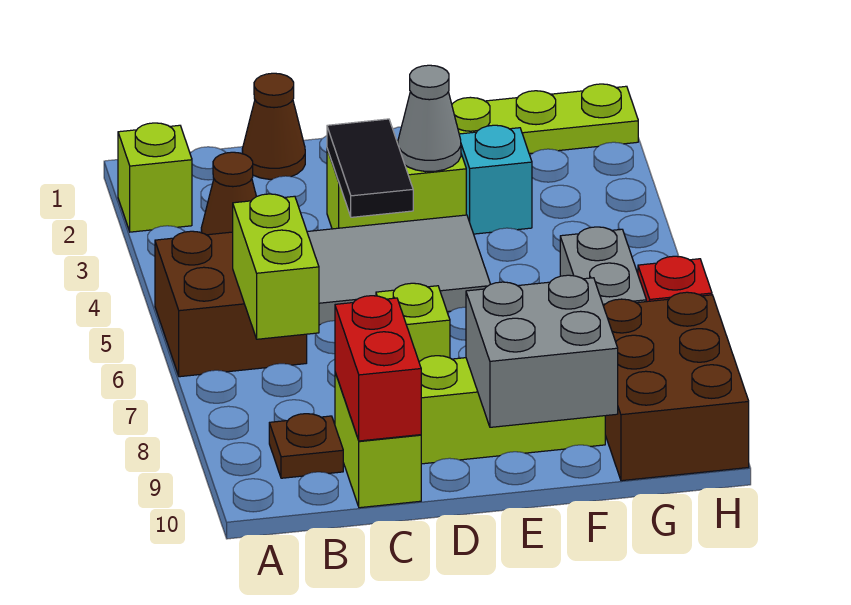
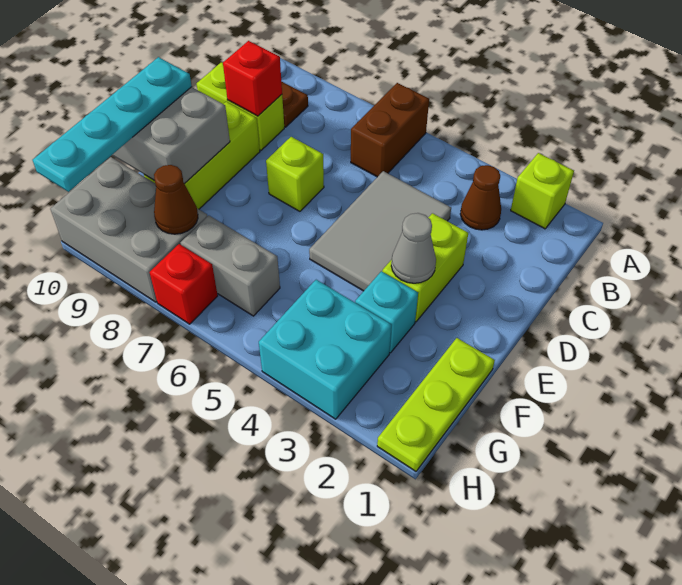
brown brick A5:B6 level 1 -> brown brick A6:B6 level 1
lime brick B6:B7 level 2 -> none
brown cone C1 level 1 -> brown cone G8 level 2
red brick C9:C10 level 2 -> red brick C9 level 2
black tile D3:D4 level 2 -> none
none -> cyan plate E10:H10 level 3
none -> cyan brick G3:H4 level 1
brown brick G8:H10 level 1 -> grey brick G8:H10 level 1

